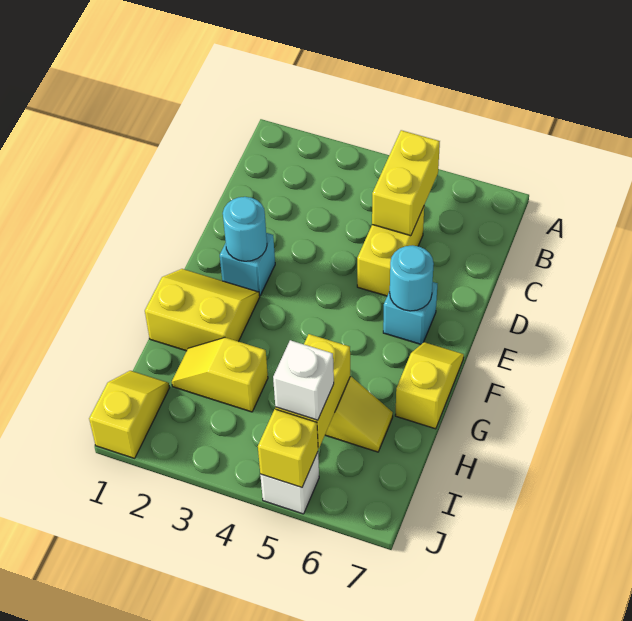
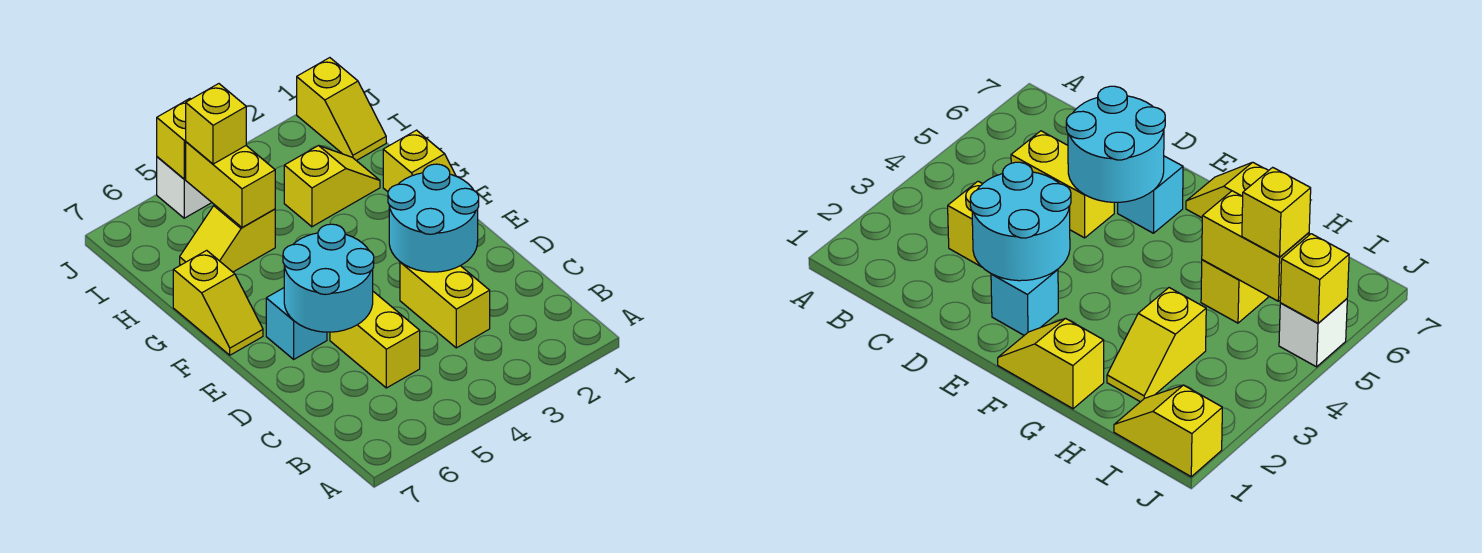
yellow brick B5:C5 level 2 -> yellow brick C3:D3 level 1
cyan round brick E2 level 2 -> cyan round brick D2:E3 level 2
cyan round brick E6 level 2 -> cyan round brick D5:E6 level 2
yellow slope F1:G2 level 1 top G -> yellow slope F1:G1 level 1 top G
white brick I5 level 3 -> yellow brick I5 level 3

